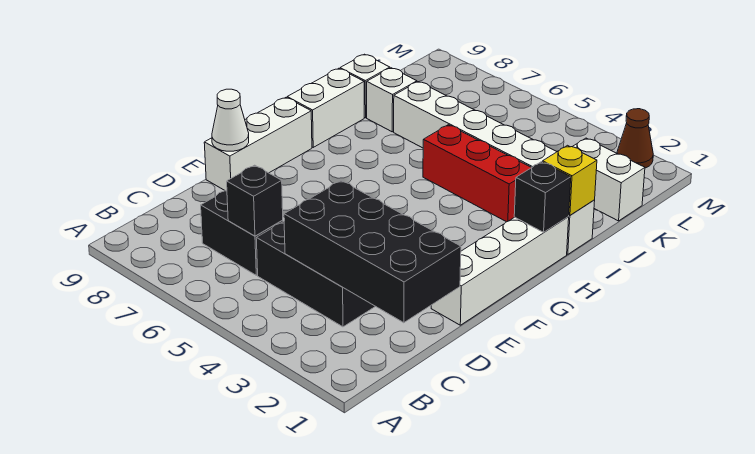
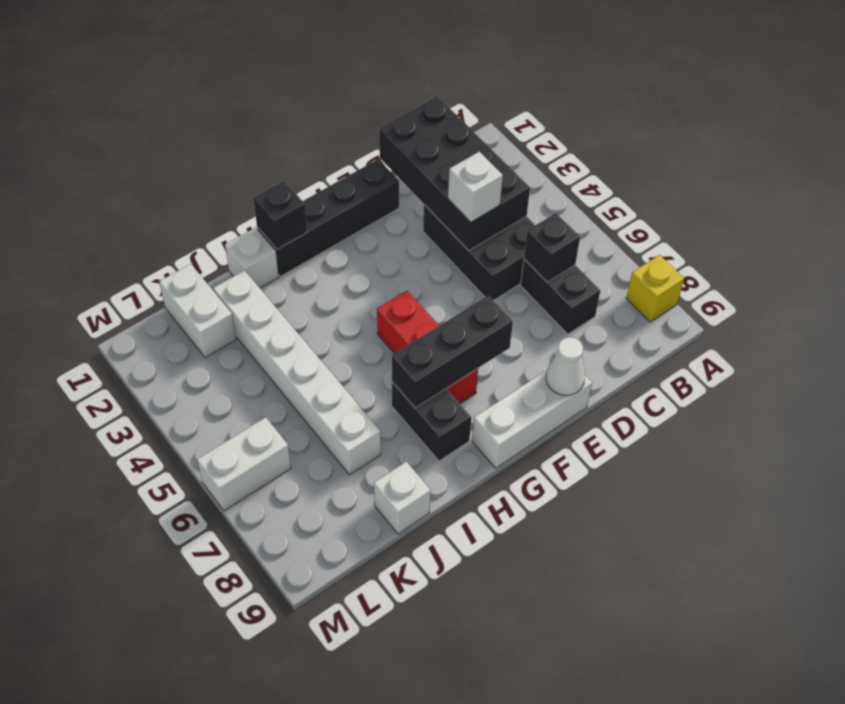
white brick E1:H1 level 1 -> black brick E1:H1 level 1
none -> black brick F7:H7 level 2
none -> black brick H7:H8 level 1
white brick H9:I9 level 1 -> white brick L6:M6 level 1
yellow brick I1 level 2 -> yellow brick A8 level 1
red brick I3:I5 level 1 -> red brick G5:G7 level 1
white brick J8 level 1 -> white brick D4 level 3
brown cone M2 level 1 -> none

